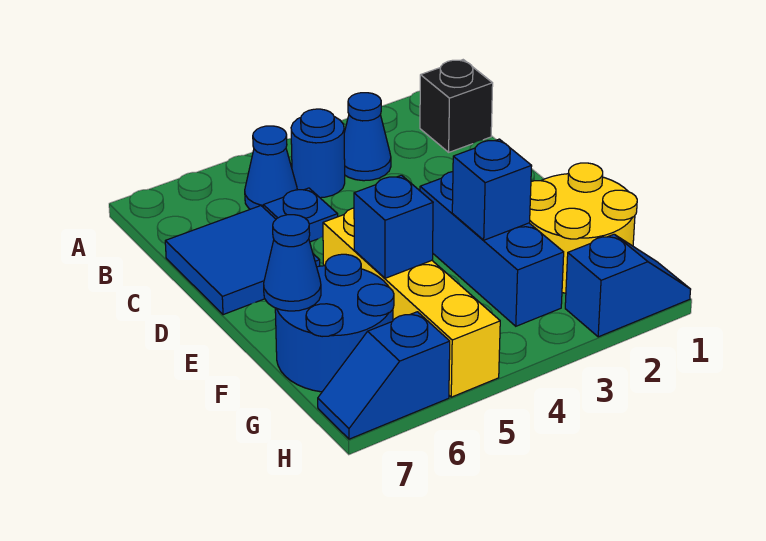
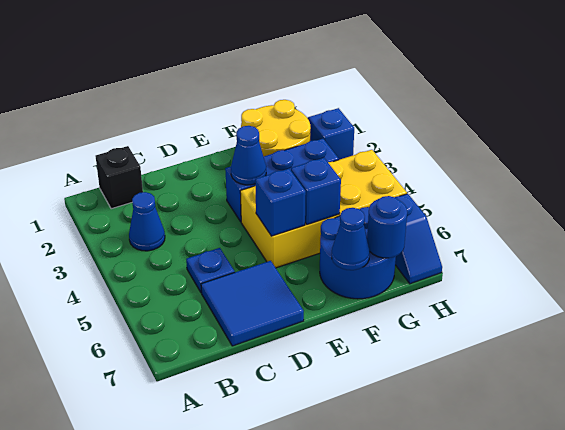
blue round brick B4 level 1 -> blue round brick G7 level 2
blue cone B5 level 1 -> blue cone E3 level 2
yellow brick E5:H5 level 1 -> yellow brick E4:H5 level 1
blue brick F3 level 2 -> blue brick E5 level 2

